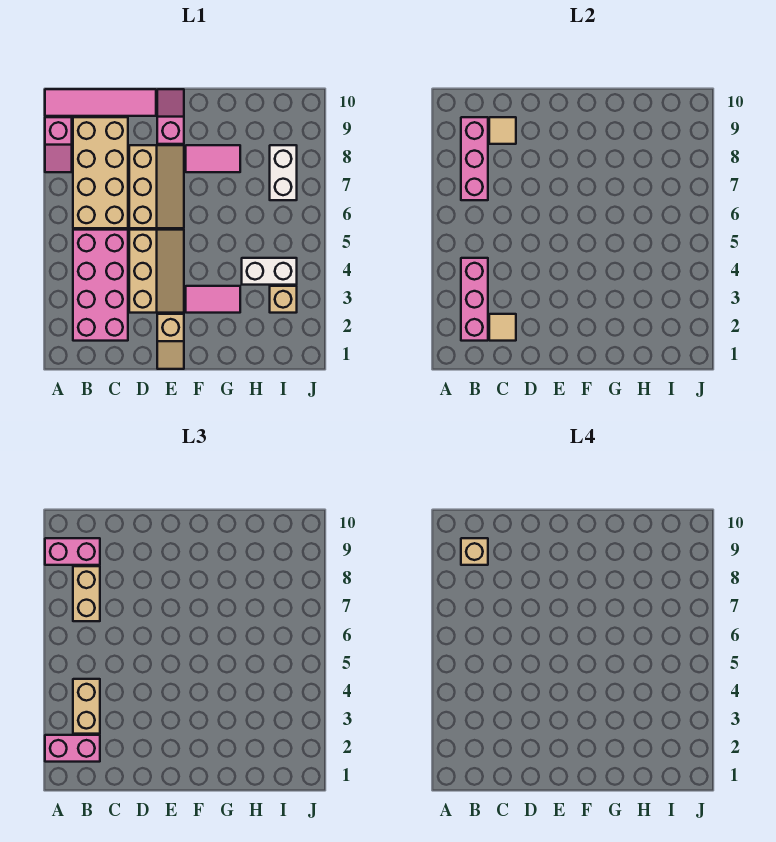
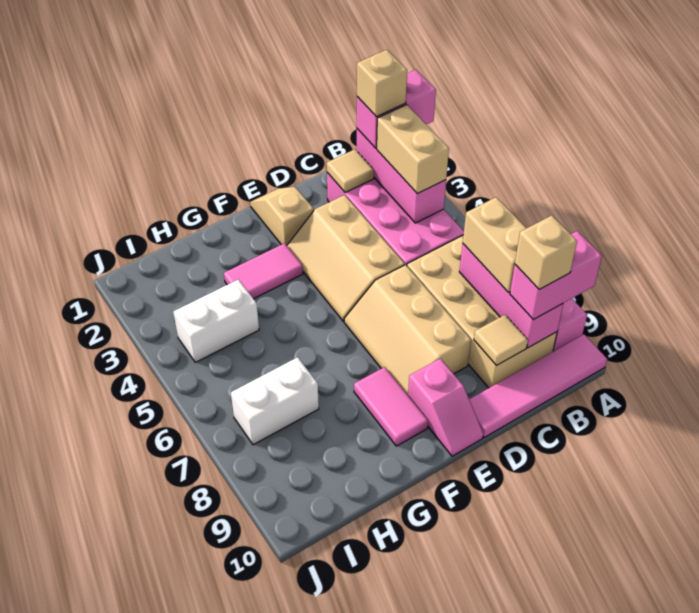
pink tile F8:G8 level 1 -> pink tile F8:F9 level 1
tan brick I3 level 1 -> tan brick B2 level 4
white brick I7:I8 level 1 -> white brick H7:I7 level 1

